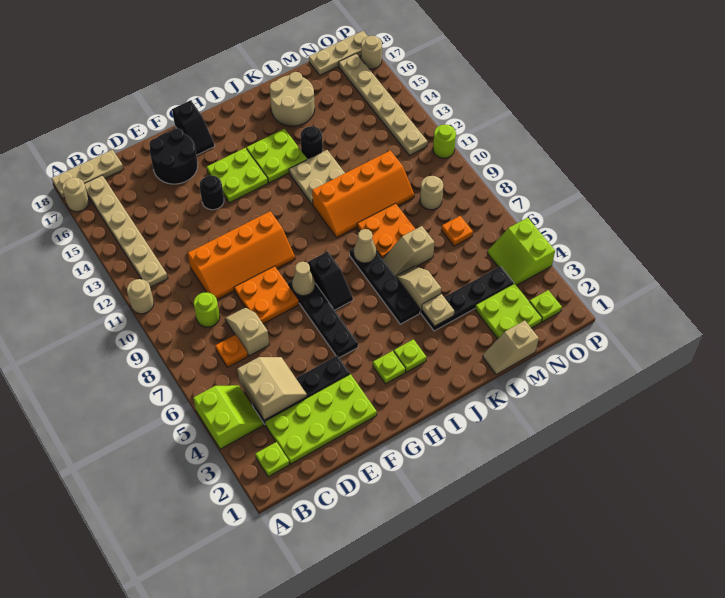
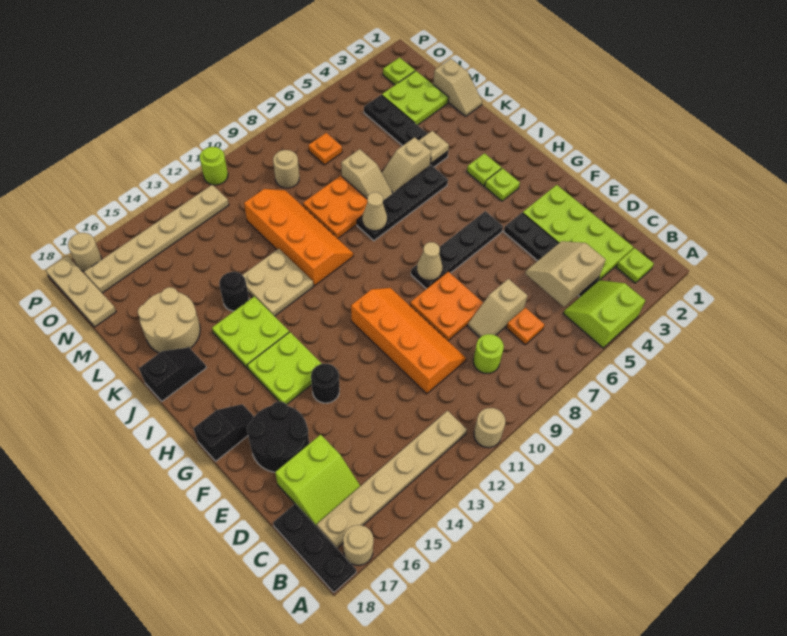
tan plate A18:C18 level 1 -> black plate A18:C18 level 1
black slope H7:H8 level 1 top 8 -> black slope J17:J18 level 1 top 18
lime slope O4:P5 level 1 top P -> lime slope C16:D17 level 1 top D

